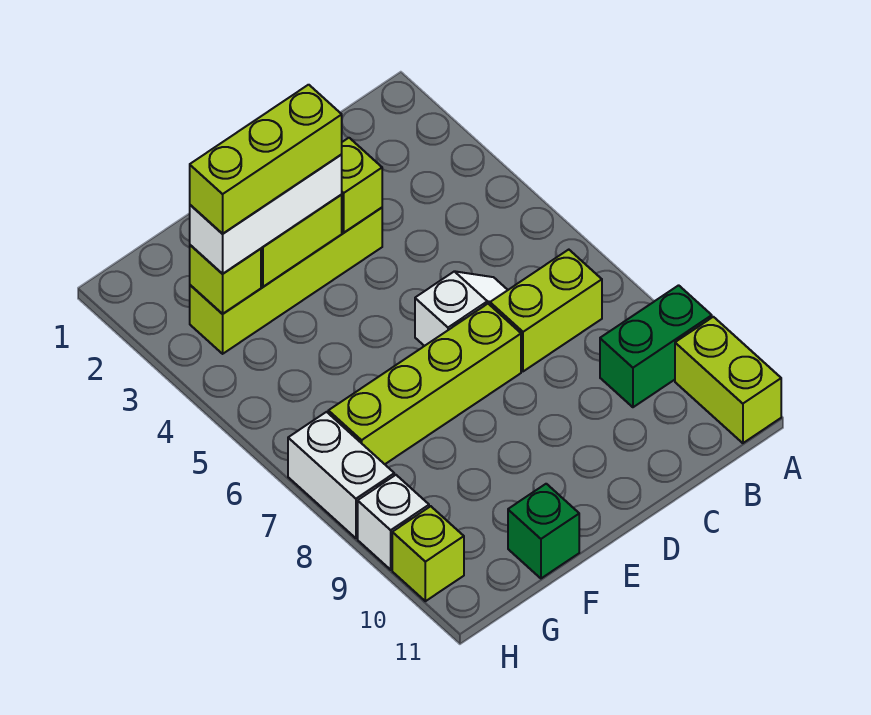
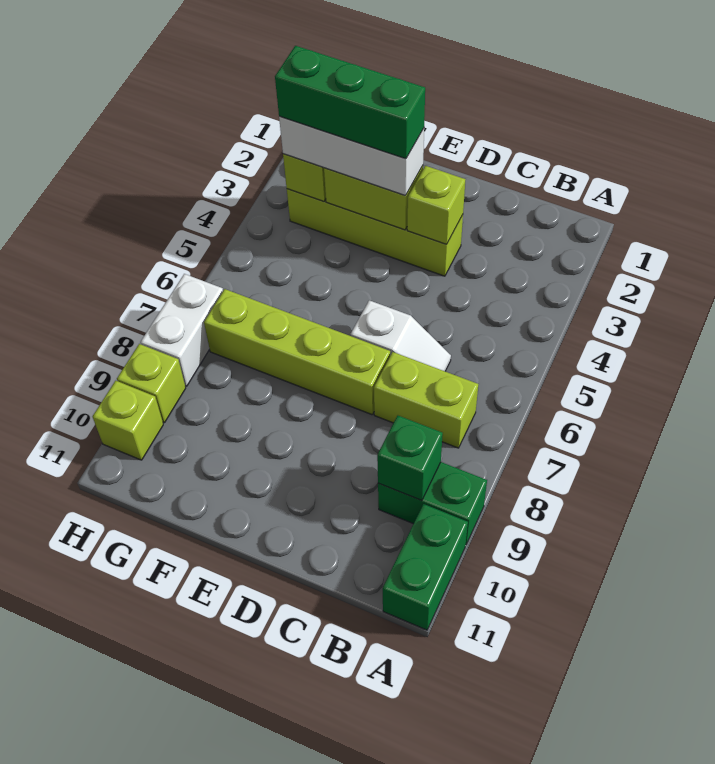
lime brick A10:A11 level 1 -> green brick A10:A11 level 1
lime brick E3:G3 level 4 -> green brick E3:G3 level 4
green brick F11 level 1 -> green brick B9 level 2
white brick H9 level 1 -> lime brick H9 level 1

